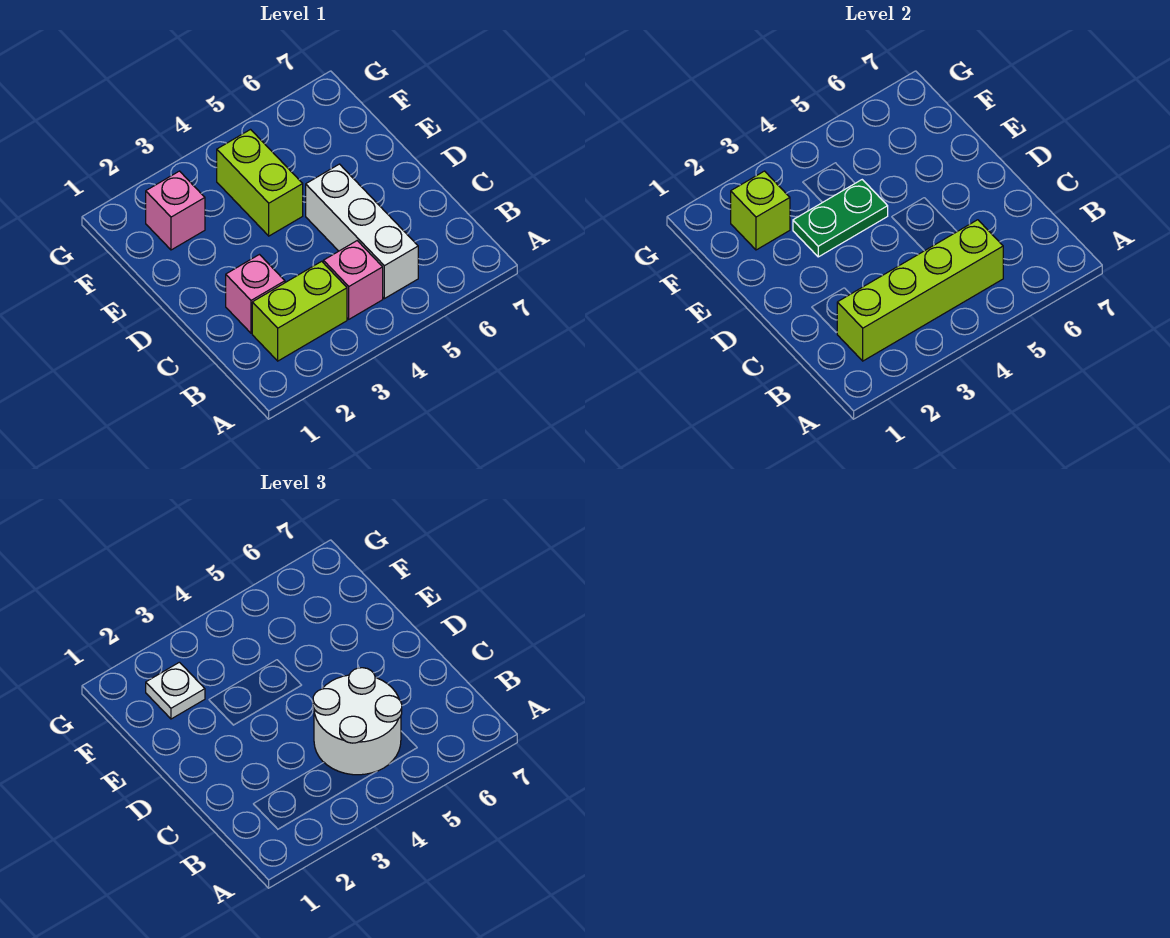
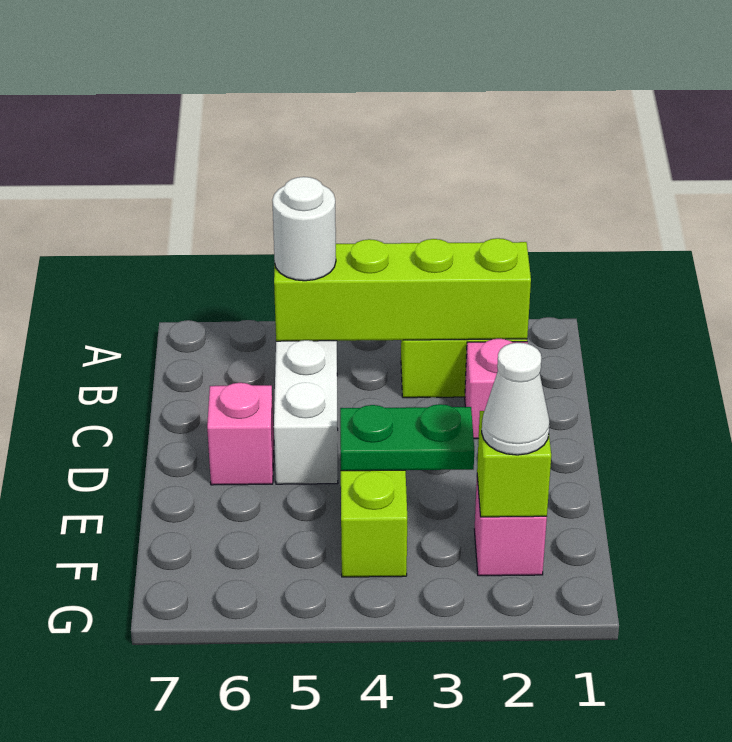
pink brick B4 level 1 -> pink brick D6 level 1
white round brick B4:C5 level 3 -> white round brick B5 level 3
white plate F2 level 3 -> white cone F2 level 3

